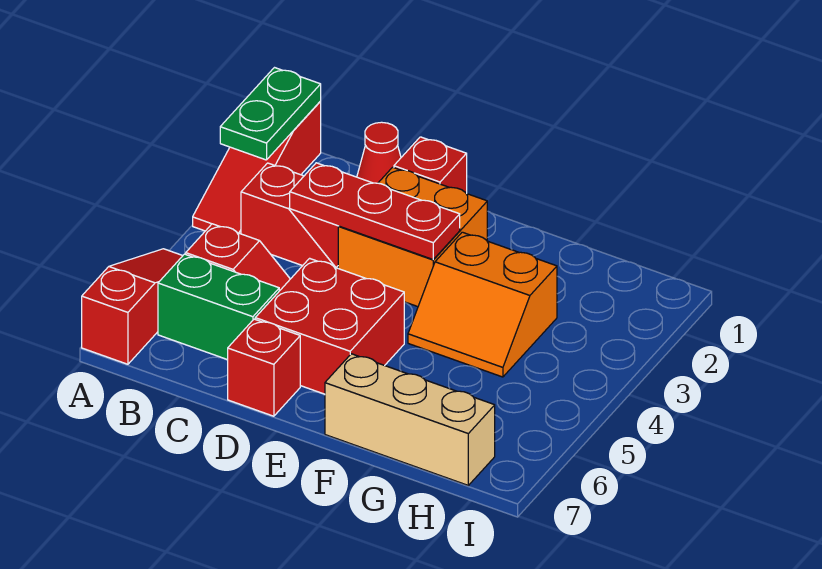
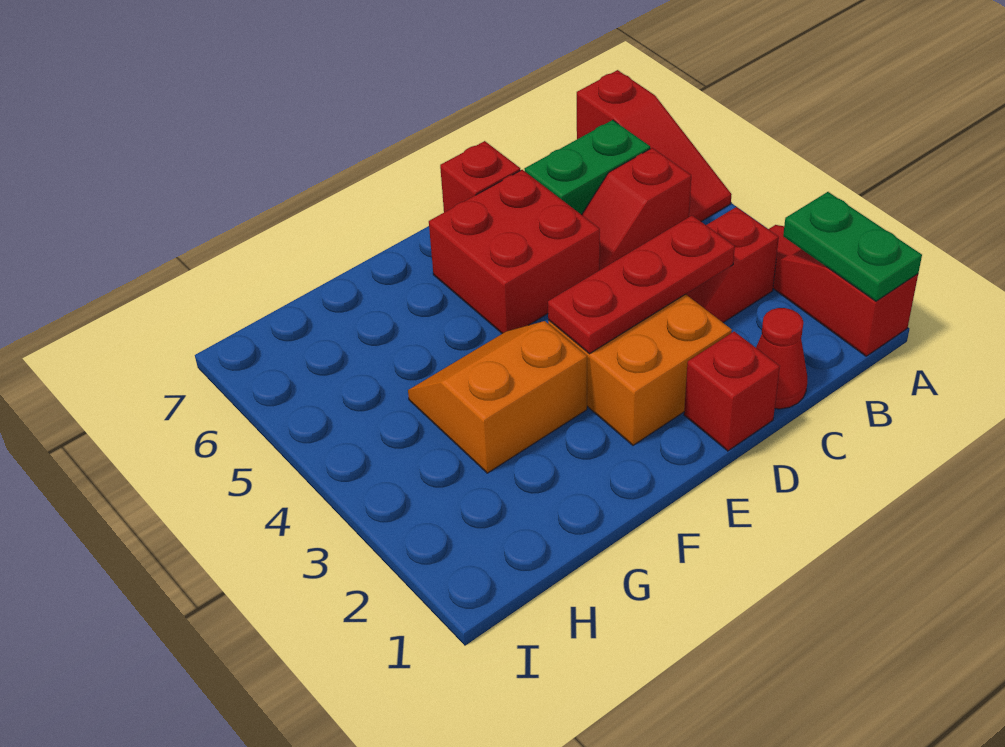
tan brick F7:H7 level 1 -> none

